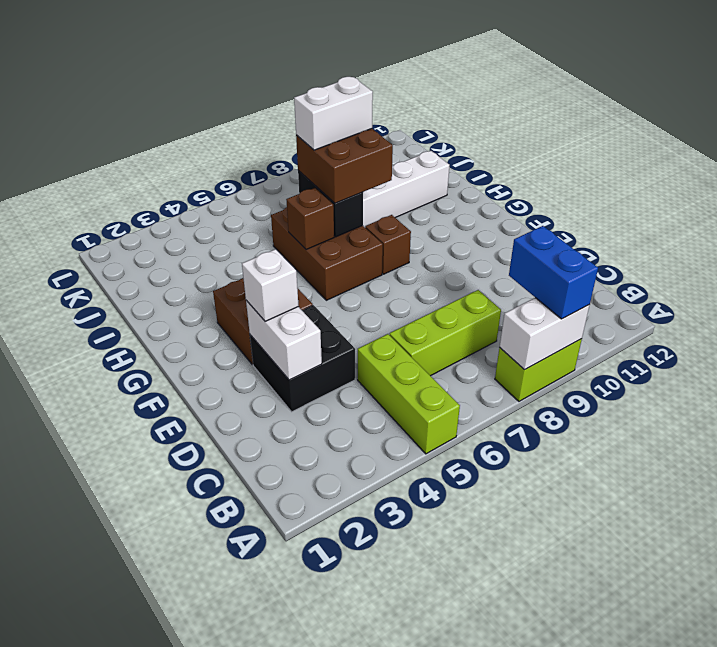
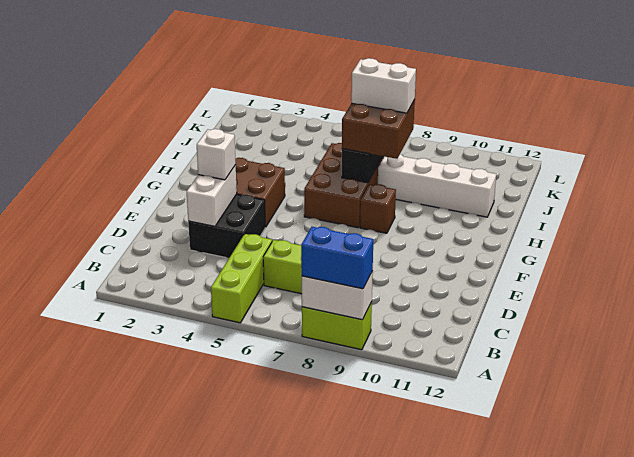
blue brick A9:B9 level 3 -> blue brick A8:A9 level 3
brown brick H6 level 2 -> none

